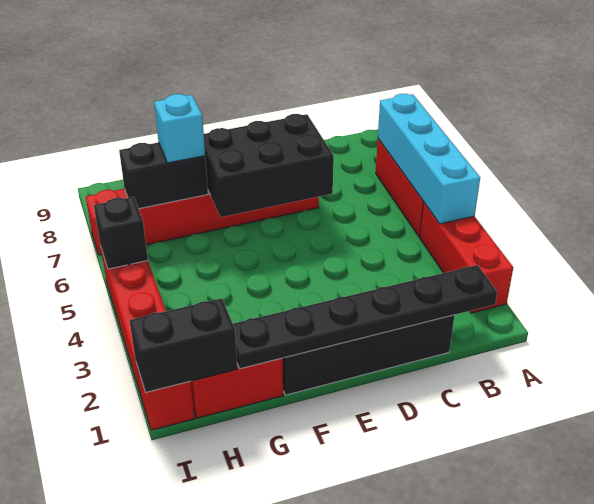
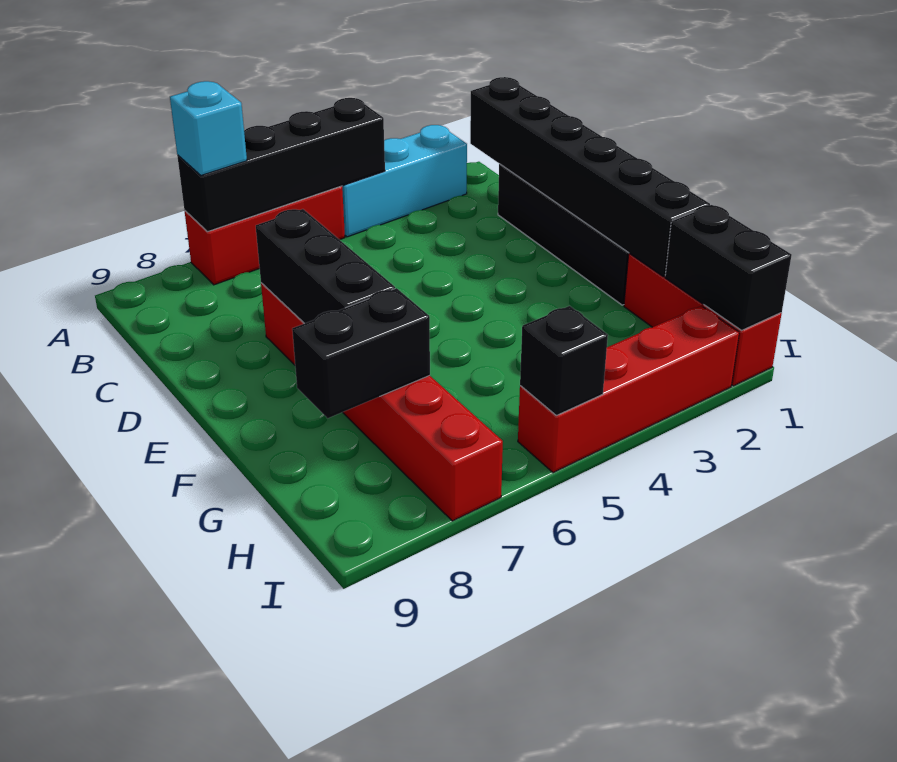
red brick A2:A4 level 1 -> cyan brick A2:A4 level 1
cyan brick A4:A7 level 2 -> black brick A4:A7 level 2
black plate B1:G1 level 2 -> black brick B1:G1 level 2
black brick D6:F7 level 2 -> black brick D7:F7 level 2
black brick G7:H7 level 2 -> black brick G7:G8 level 2
cyan brick G7 level 3 -> cyan brick A7 level 3

